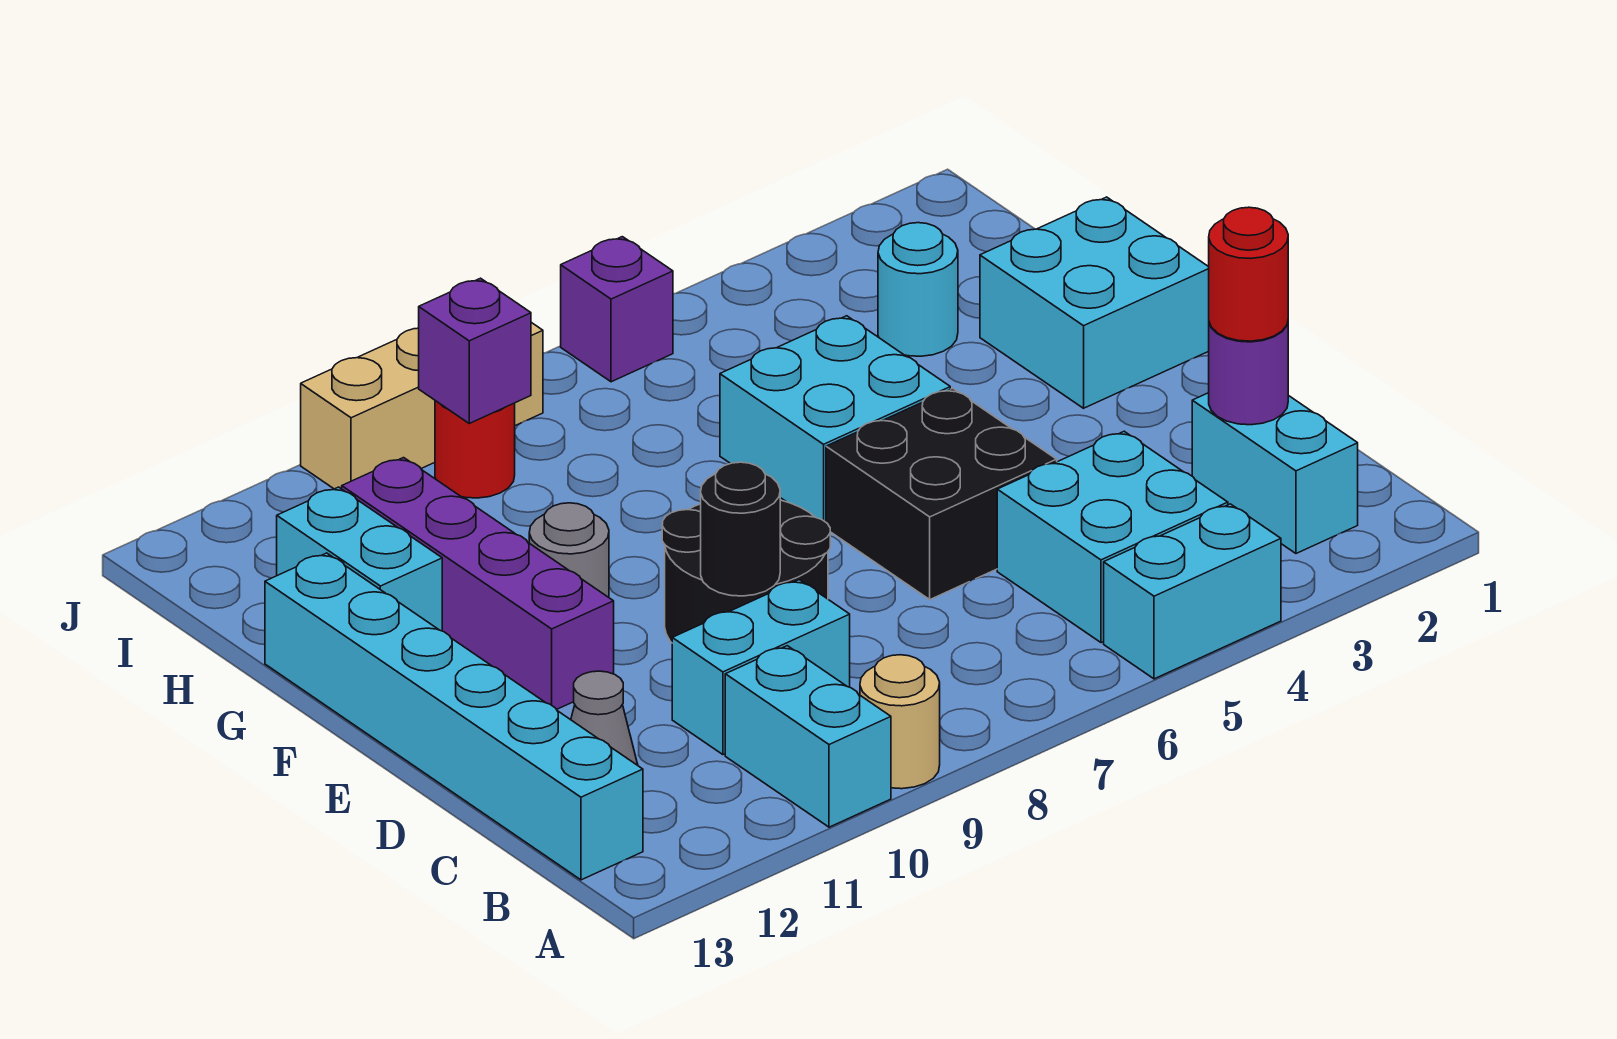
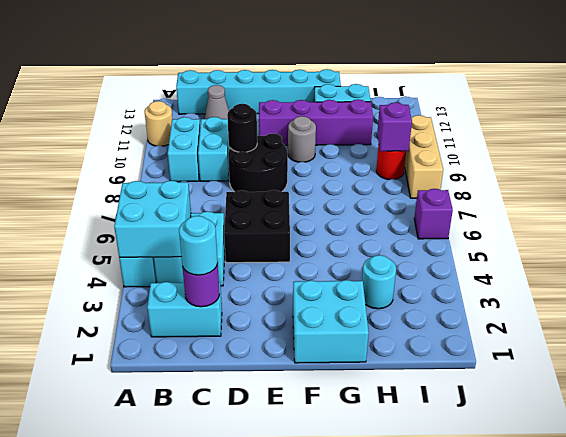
tan round brick A9 level 1 -> tan round brick A11 level 1
cyan brick A10:B10 level 1 -> cyan brick B9:B10 level 1
red round brick C2 level 3 -> cyan round brick C2 level 3
cyan brick F5:G6 level 1 -> cyan brick A4:B5 level 2

